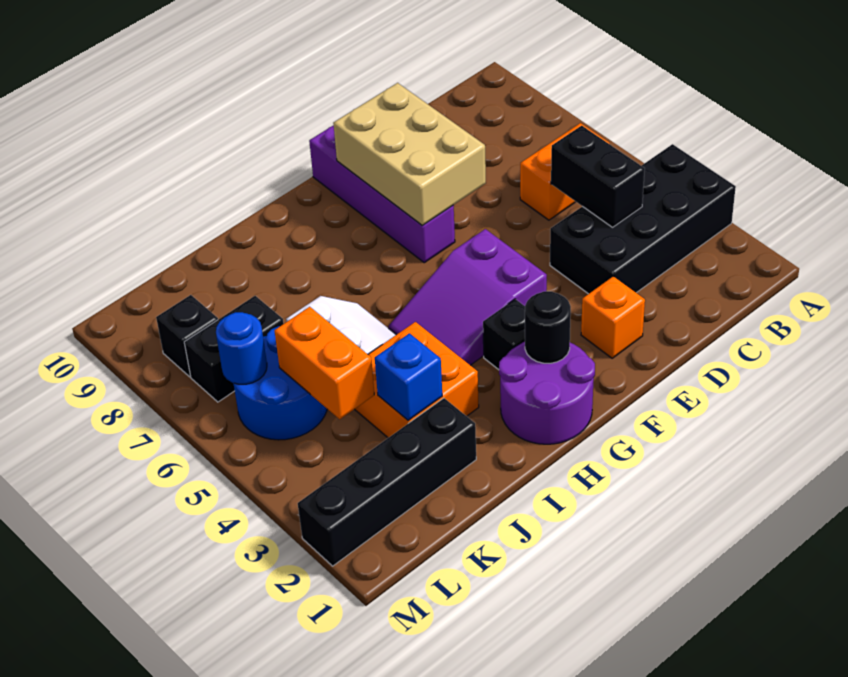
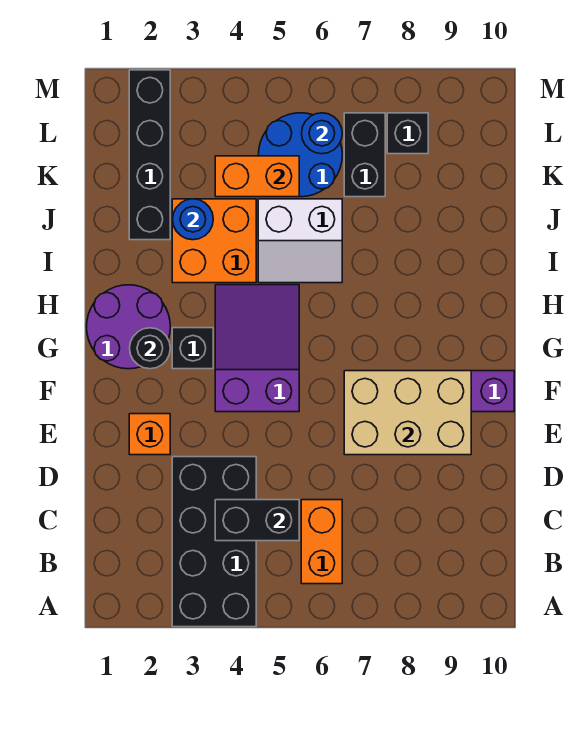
blue brick J3 level 2 -> blue round brick J3 level 2

